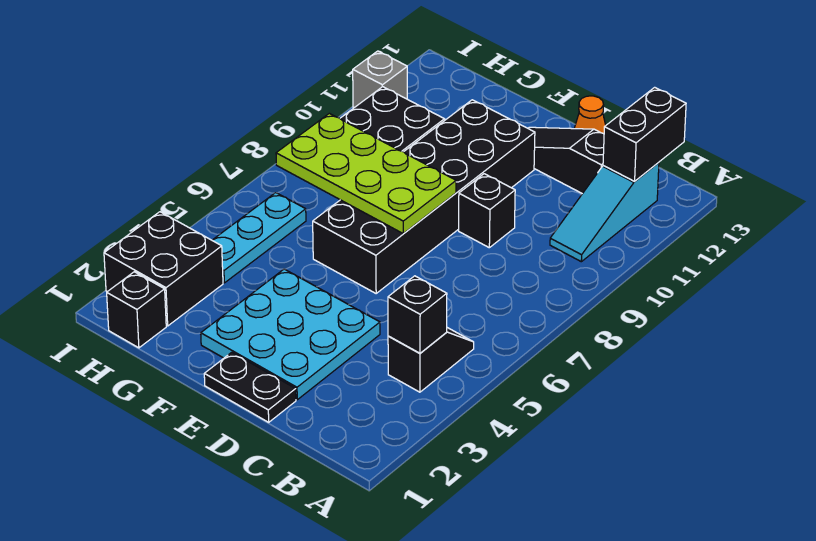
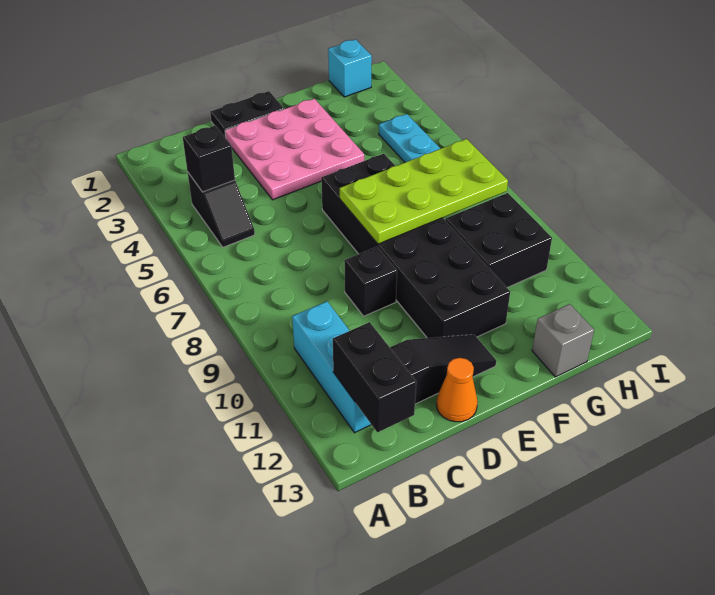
cyan slope B10:B12 level 1 top 12 -> cyan brick B10:B12 level 1
cyan plate D2:F4 level 1 -> pink plate D2:F4 level 1
black brick H1 level 1 -> cyan brick H1 level 1
black brick H2:I3 level 1 -> none
grey brick I11 level 1 -> grey brick G13 level 1

